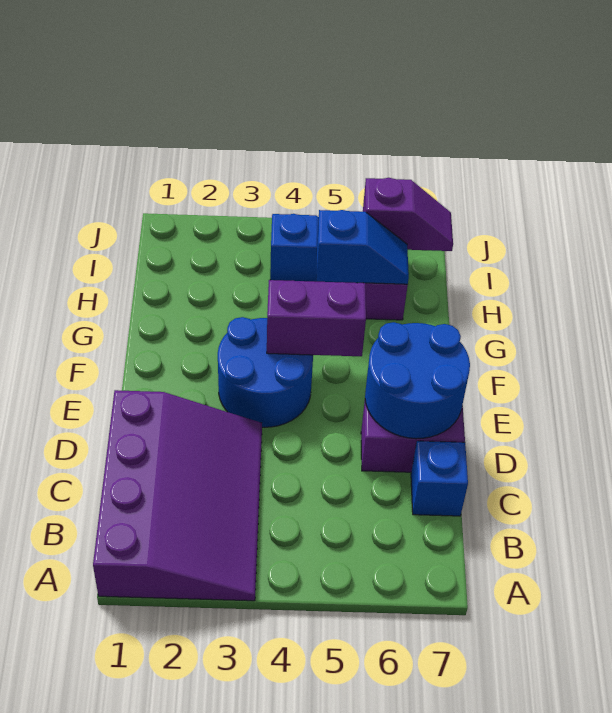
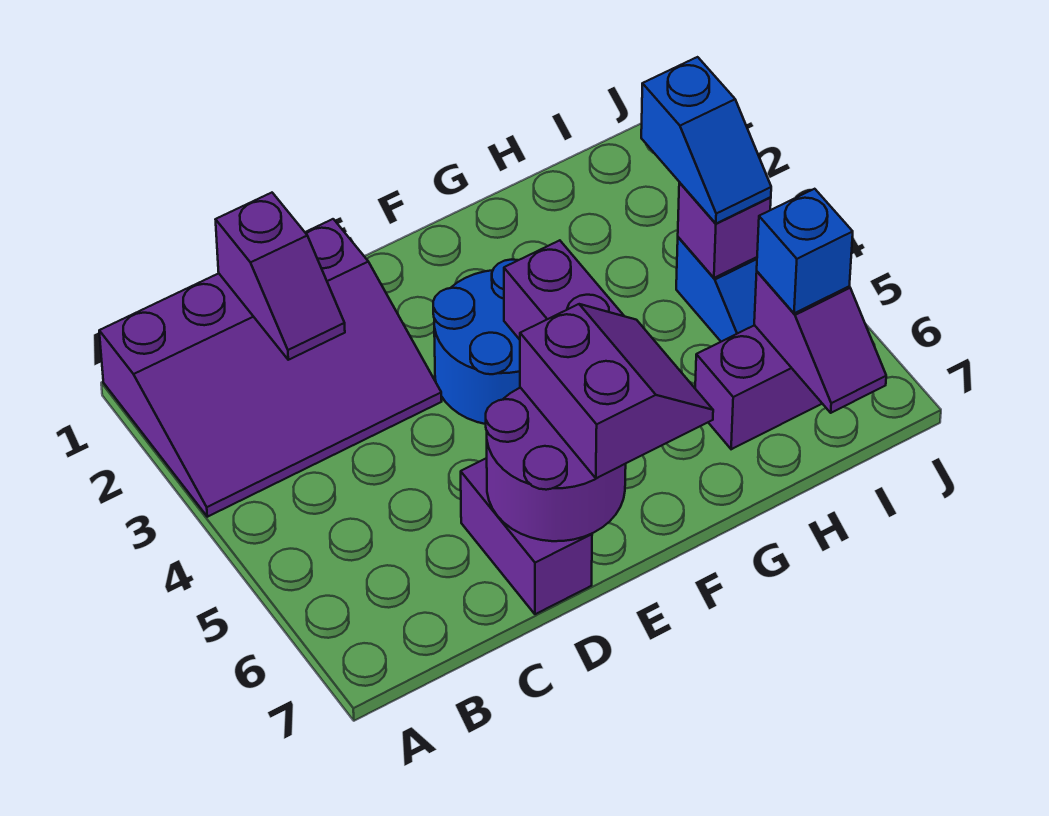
none -> purple slope C1:C2 level 2 top 1
blue brick C7 level 1 -> blue brick I6 level 3
blue round brick D6:E7 level 2 -> purple round brick D6:E7 level 2
none -> purple slope E6:F7 level 3 top E
blue slope H5:H6 level 2 top 5 -> blue slope I3:I4 level 3 top 3
none -> purple brick I4 level 2

